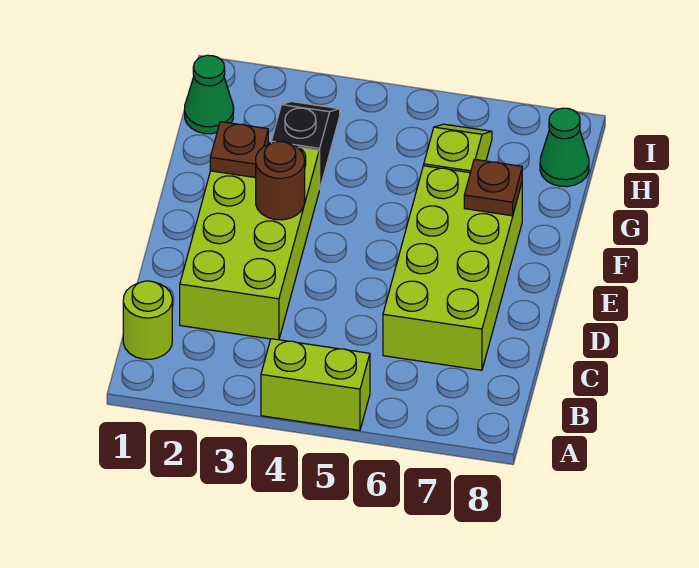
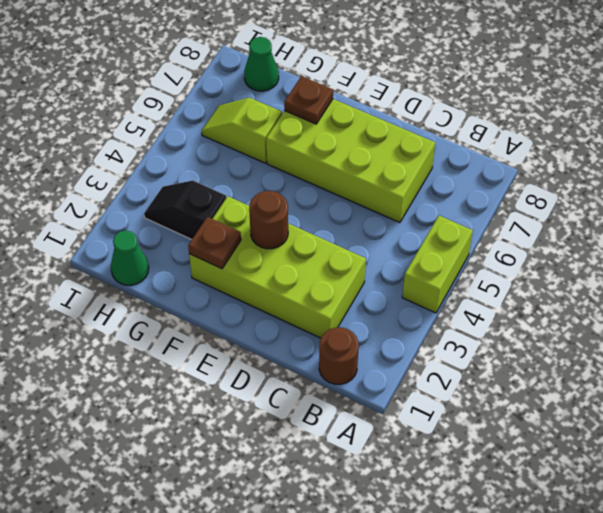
lime round brick B1 level 1 -> brown round brick B1 level 1

